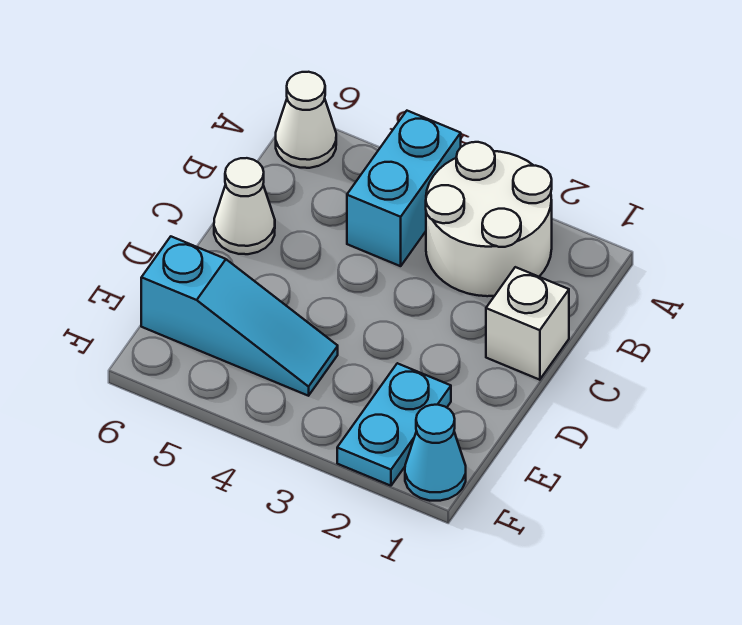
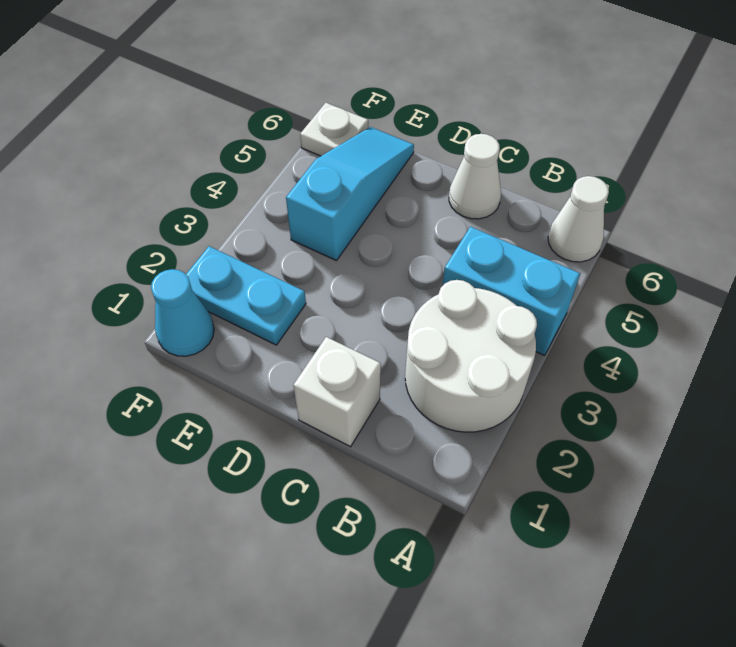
cyan slope E4:E6 level 1 top 6 -> cyan slope E4:E6 level 1 top 4
none -> white plate F6 level 1

